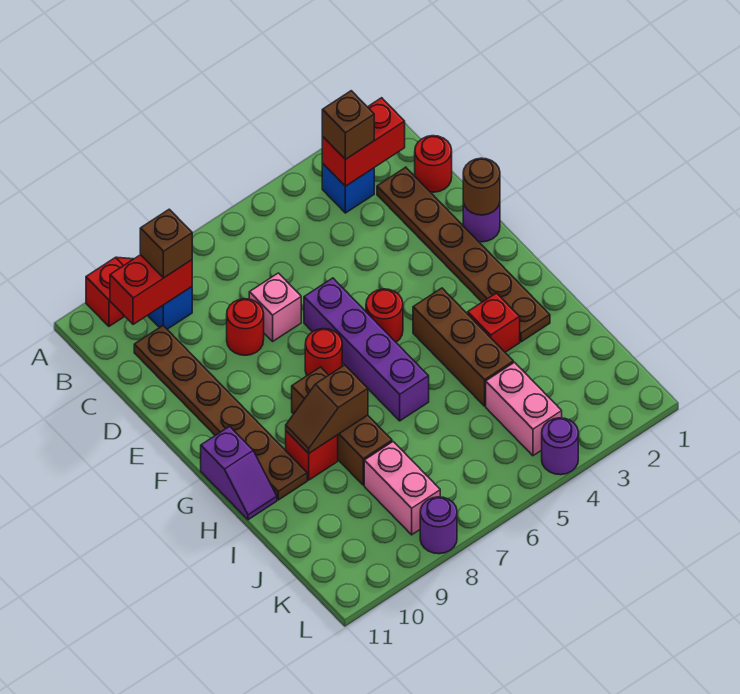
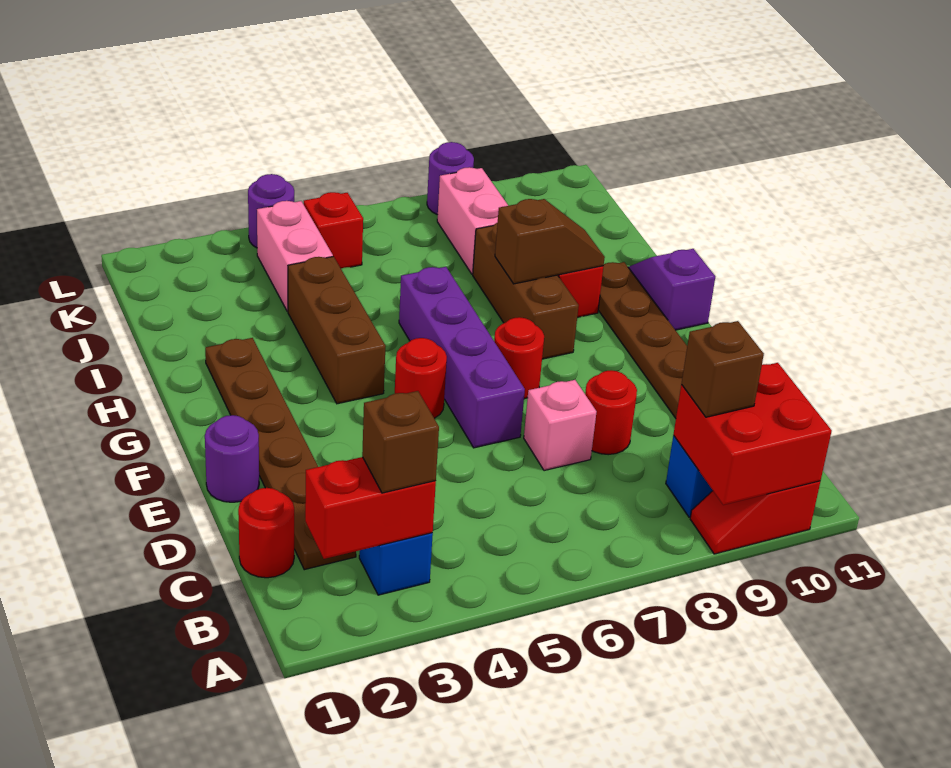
red brick B9:B10 level 2 -> red brick A9:B10 level 2
brown round brick E1 level 2 -> none
red brick H3 level 1 -> red brick K5 level 1

